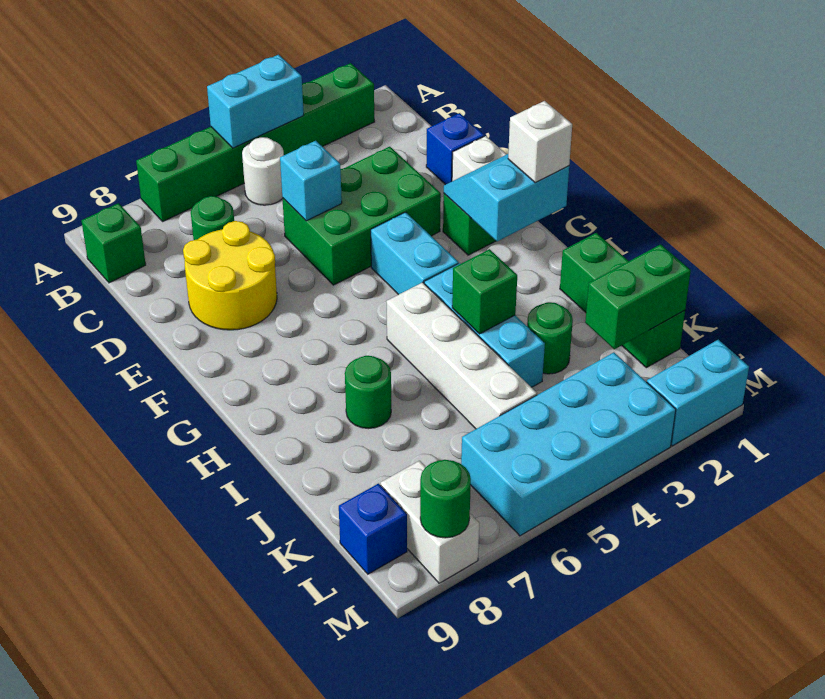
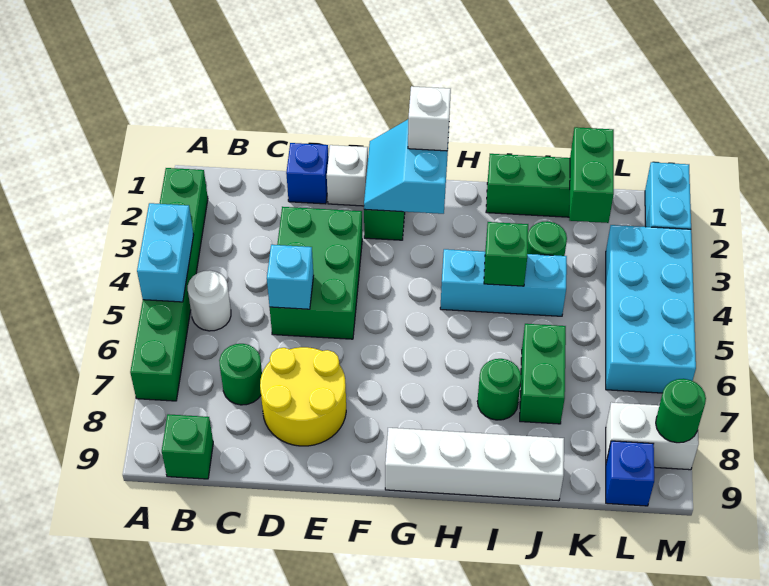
cyan brick F4:G4 level 1 -> none
white brick H5:K5 level 1 -> white brick G9:J9 level 1
none -> green brick J6:J7 level 1

